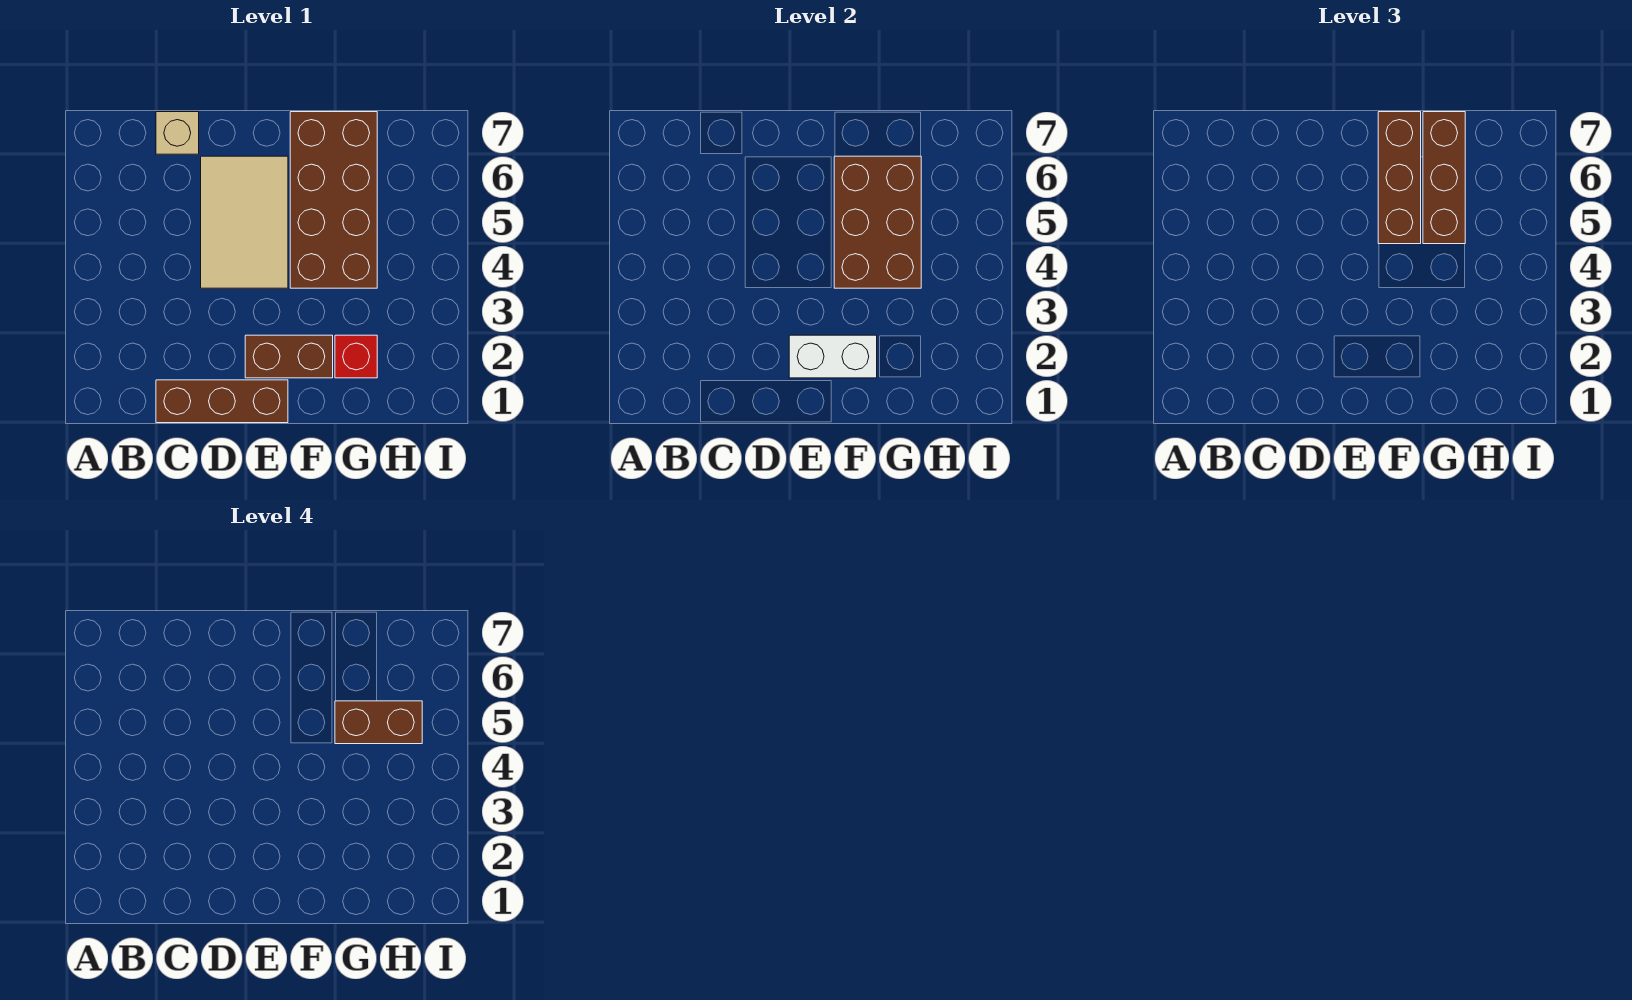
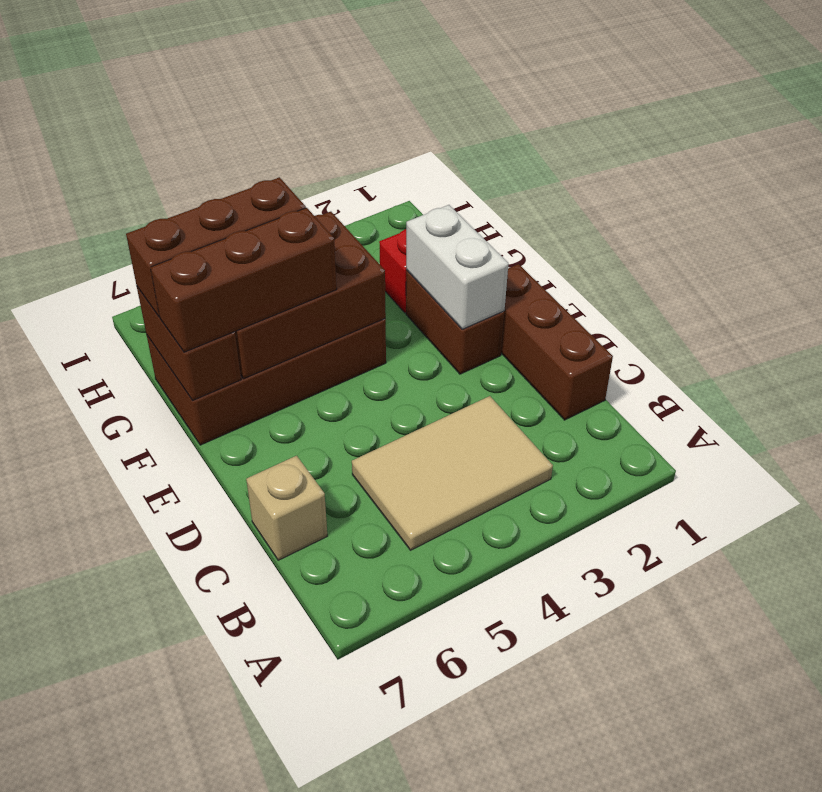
tan tile D4:E6 level 1 -> tan tile B3:C5 level 1
brown brick G5:H5 level 4 -> brown brick F7:G7 level 2

